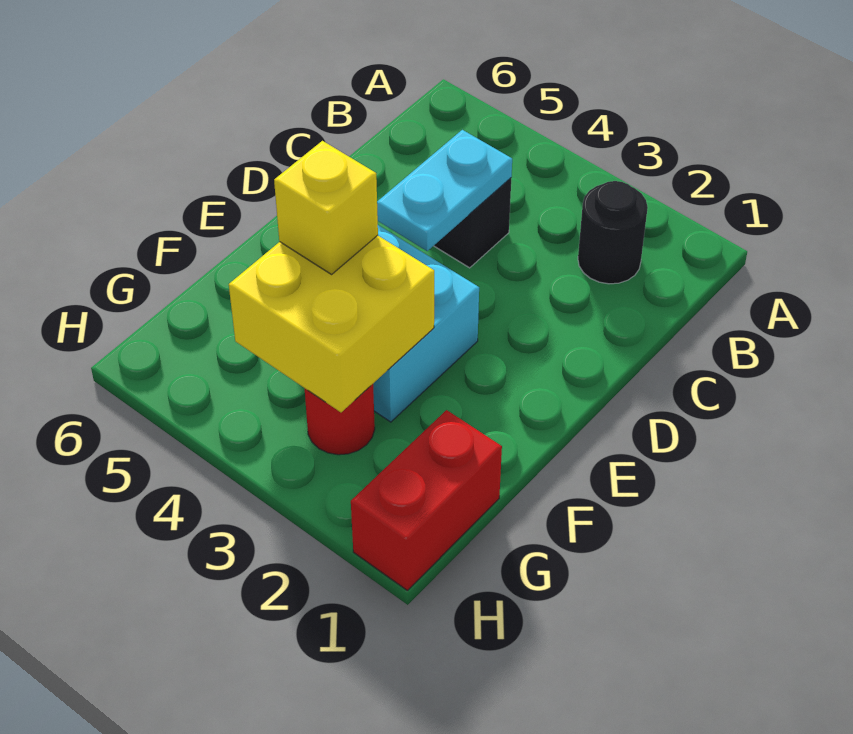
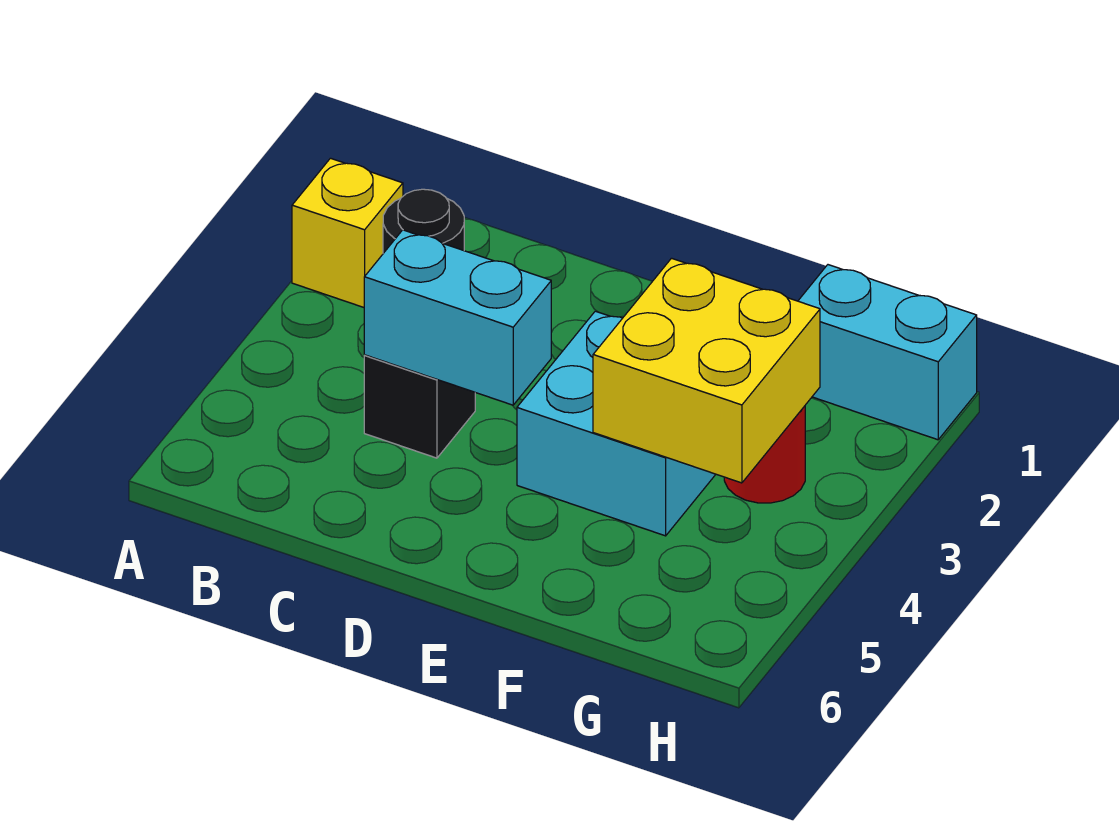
cyan plate C4:D4 level 2 -> cyan brick C4:D4 level 2
yellow brick F4 level 3 -> yellow brick A2 level 1
red brick G1:H1 level 1 -> cyan brick G1:H1 level 1

